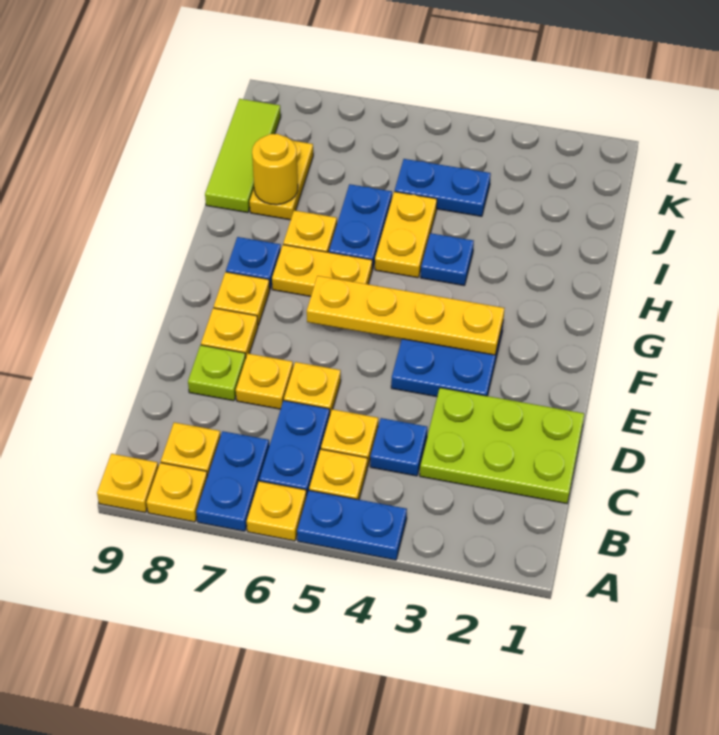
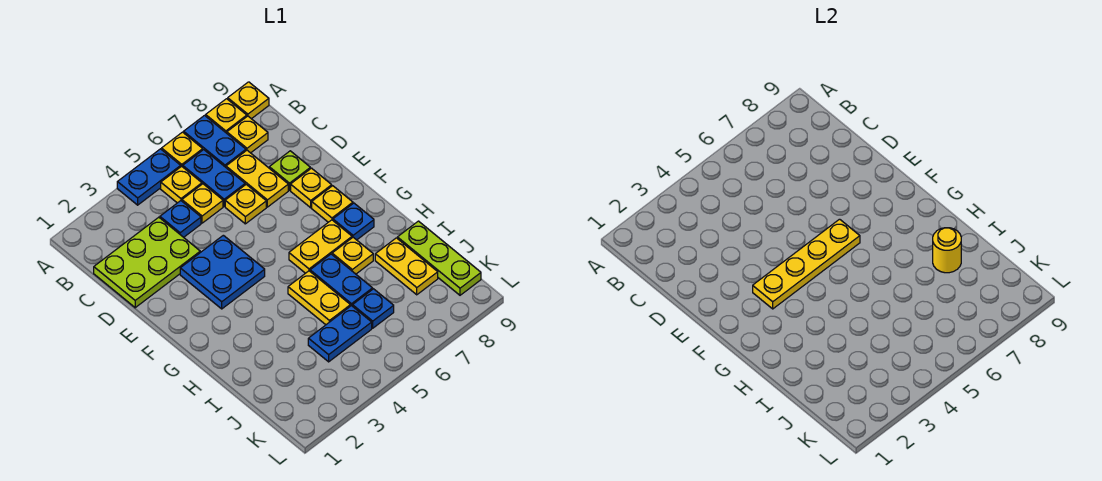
yellow plate D7 level 1 -> yellow plate C7:D7 level 1
blue plate H4 level 1 -> blue plate J6 level 1
lime tile I9:K9 level 1 -> lime plate I9:K9 level 1

